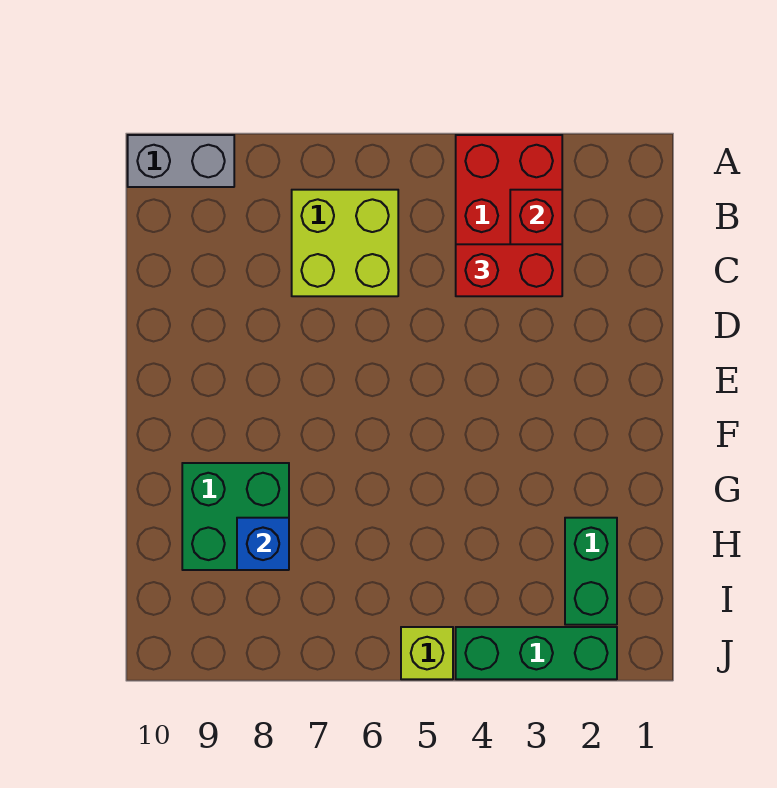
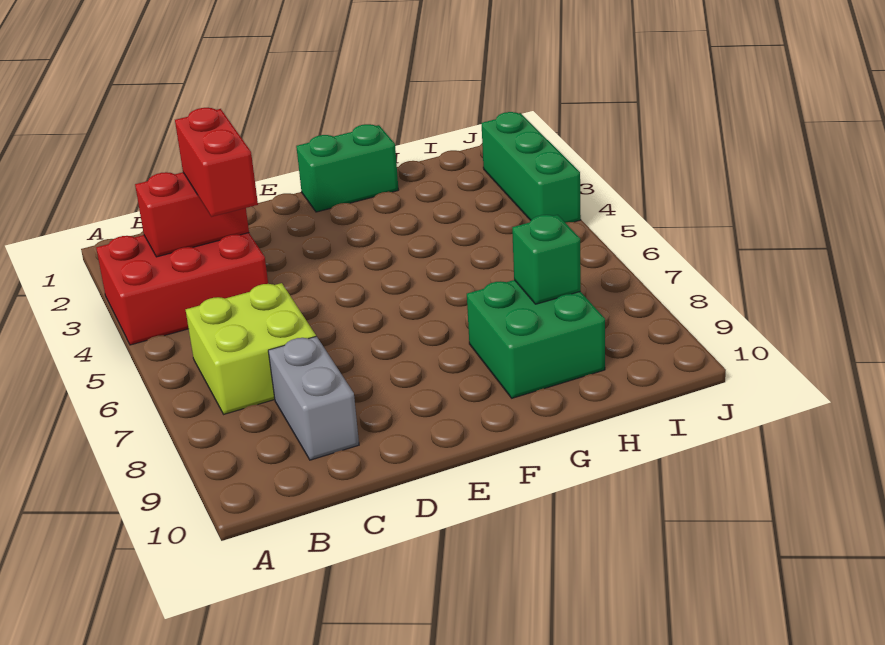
grey brick A9:A10 level 1 -> grey brick C8:C9 level 1
green brick H2:I2 level 1 -> green brick F1:G1 level 1
blue brick H8 level 2 -> green brick H8 level 2
lime brick J5 level 1 -> none

